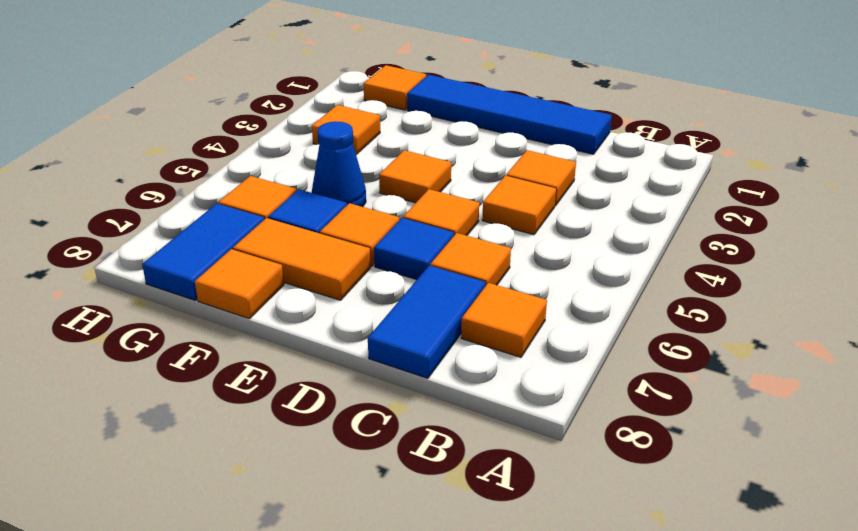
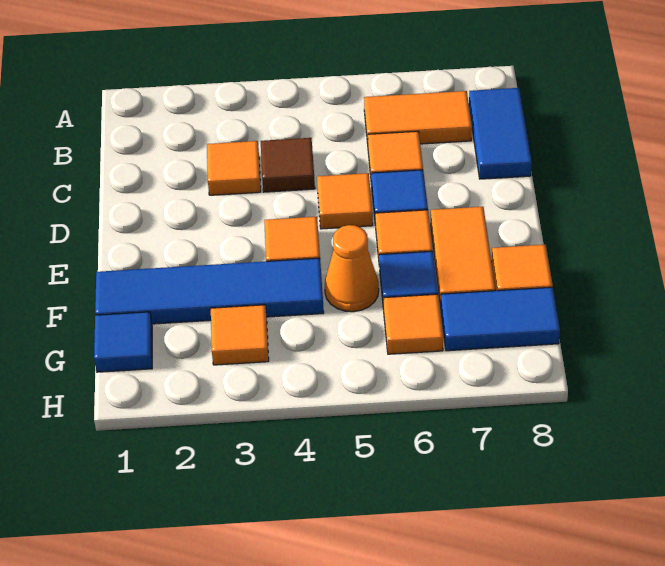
orange tile B7 level 1 -> orange tile B6:B7 level 1
blue tile C1:F1 level 1 -> blue tile F1:F4 level 1
orange tile C4 level 1 -> brown tile C4 level 1
blue tile C7:C8 level 1 -> blue tile B8:C8 level 1
blue cone F5 level 1 -> orange cone F5 level 1
orange tile G1 level 1 -> blue tile G1 level 1

